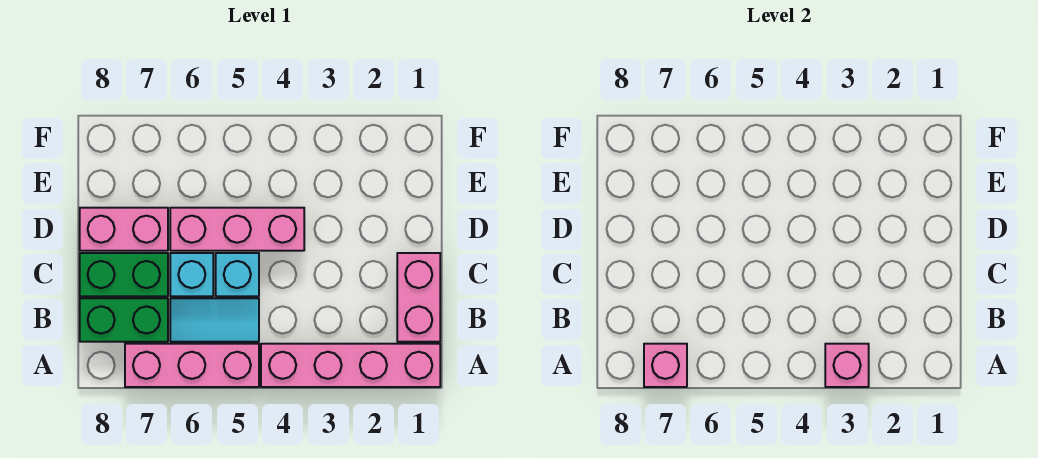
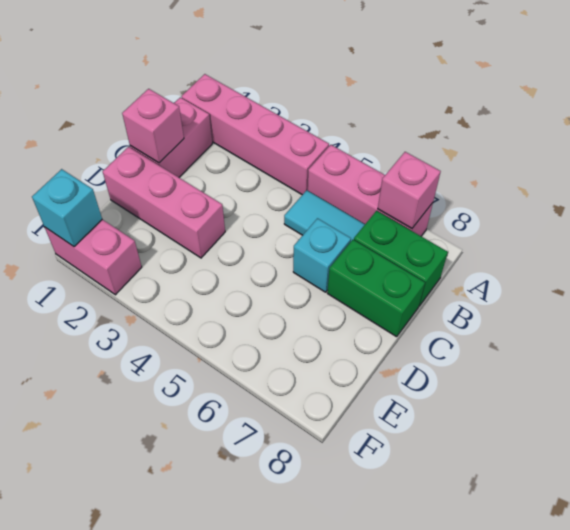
pink brick A3 level 2 -> pink brick C1 level 2
cyan brick C5 level 1 -> cyan brick F1 level 2
pink brick D4:D6 level 1 -> pink brick D1:D3 level 1
pink brick D7:D8 level 1 -> pink brick F1:F2 level 1

